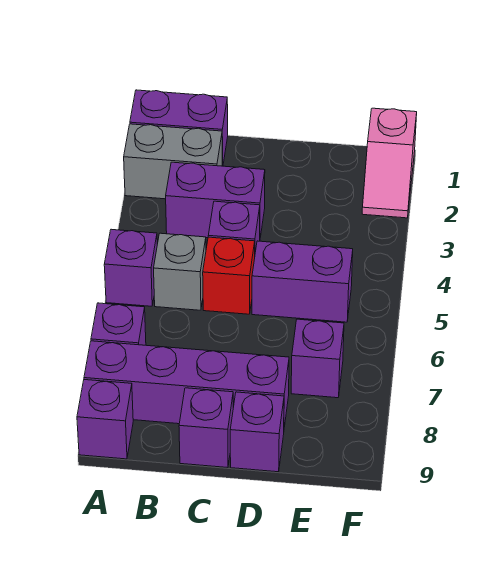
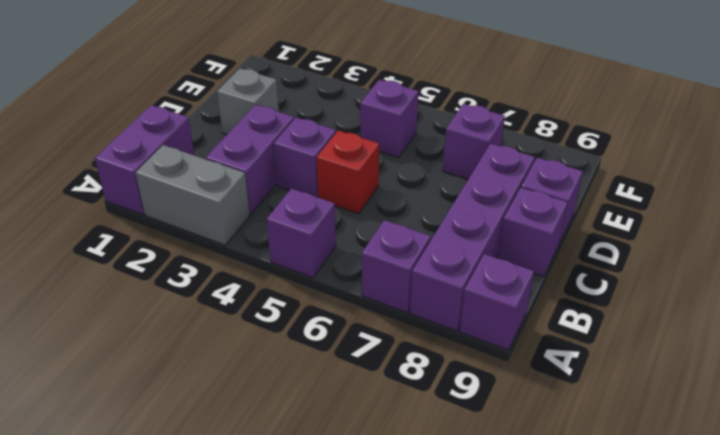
grey brick A2:B2 level 1 -> grey brick A2:A3 level 1
grey brick B5 level 1 -> grey brick D2 level 1
purple brick D5:E5 level 1 -> purple brick E5 level 1
pink slope F1:F2 level 1 top 1 -> none

